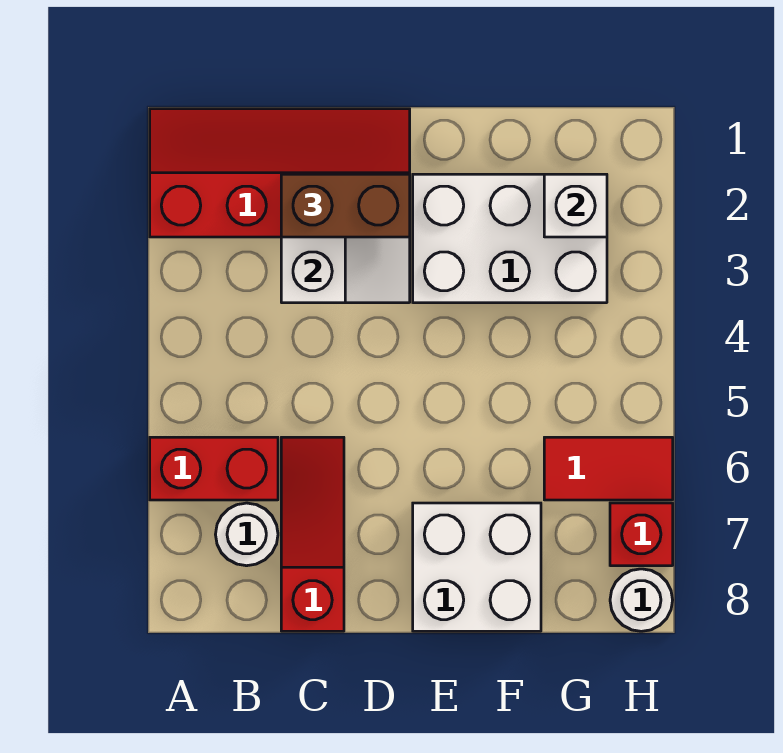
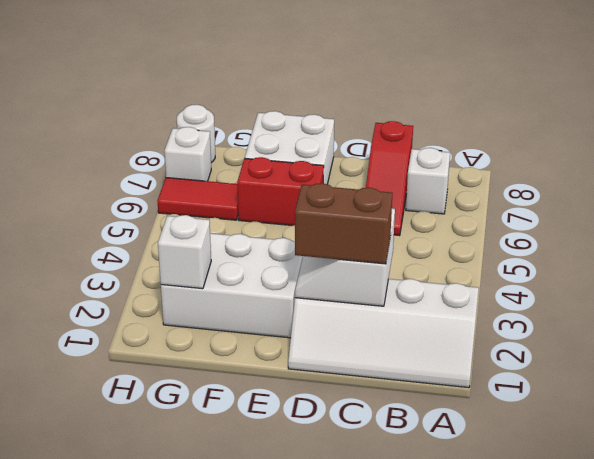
red slope A1:D2 level 1 top 2 -> white slope A1:D2 level 1 top 2
red brick A6:B6 level 1 -> red brick E6:F6 level 1
white round brick B7 level 1 -> white brick B7 level 1
red brick H7 level 1 -> white brick H7 level 1

